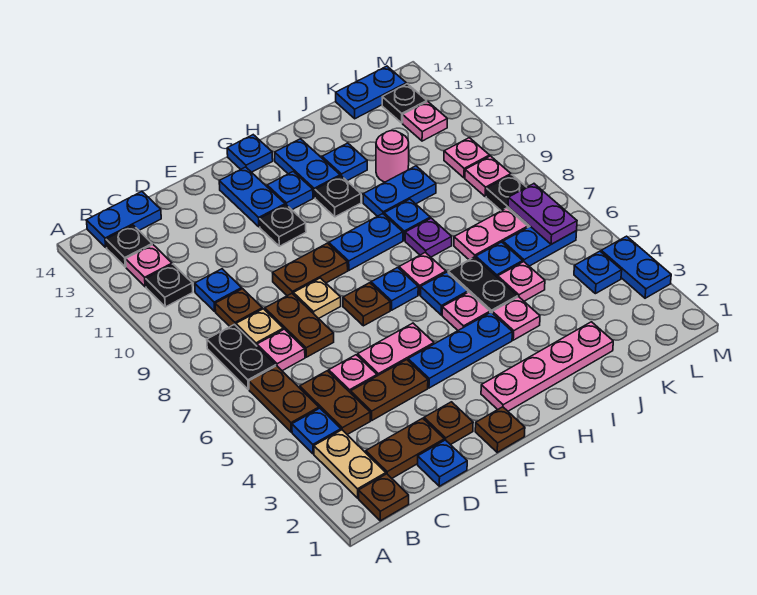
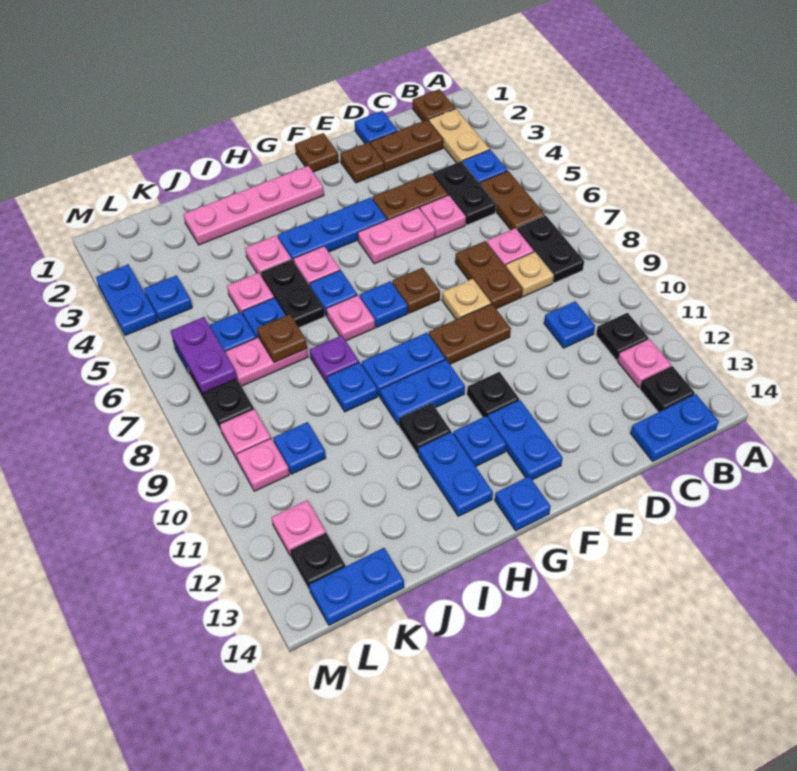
brown plate C4:C5 level 1 -> black plate C4:C5 level 1
brown plate C9 level 1 -> brown plate J7 level 2
blue plate I10:J10 level 1 -> blue plate G10:H10 level 1
blue plate I12 level 1 -> blue plate K10 level 1
pink round brick J11 level 1 -> none

